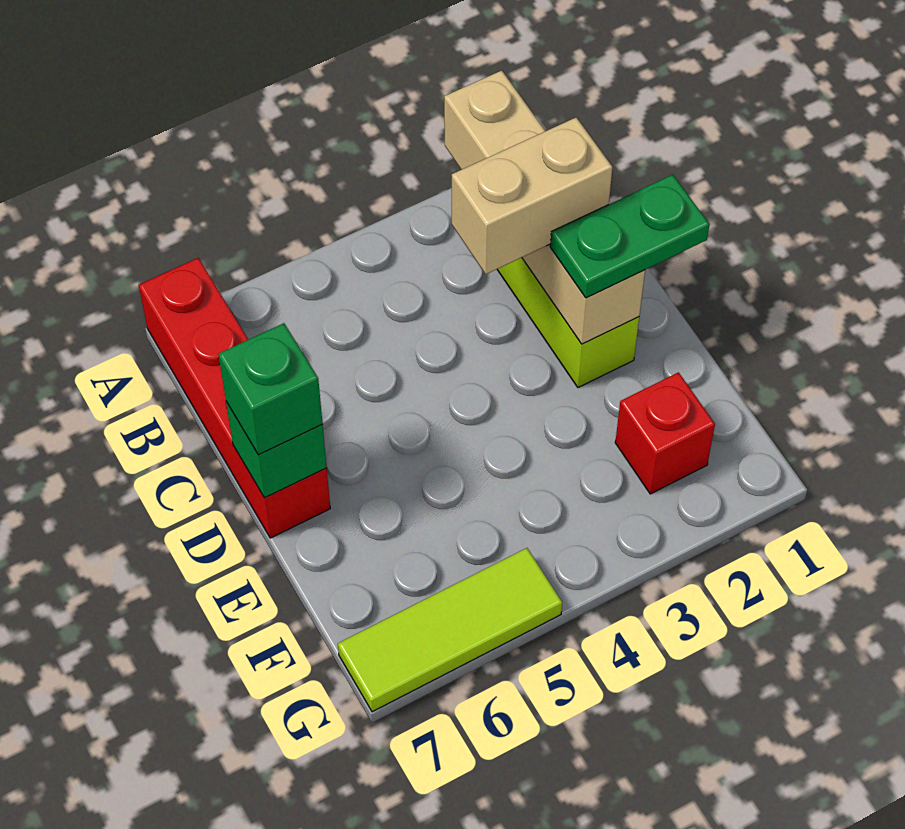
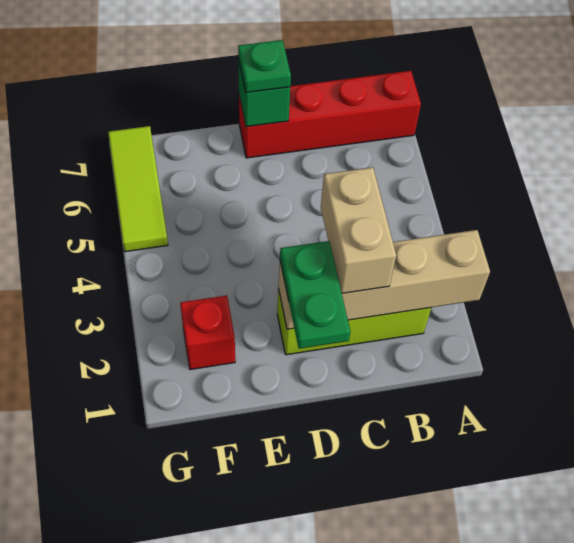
green brick D7 level 3 -> green plate D7 level 3

